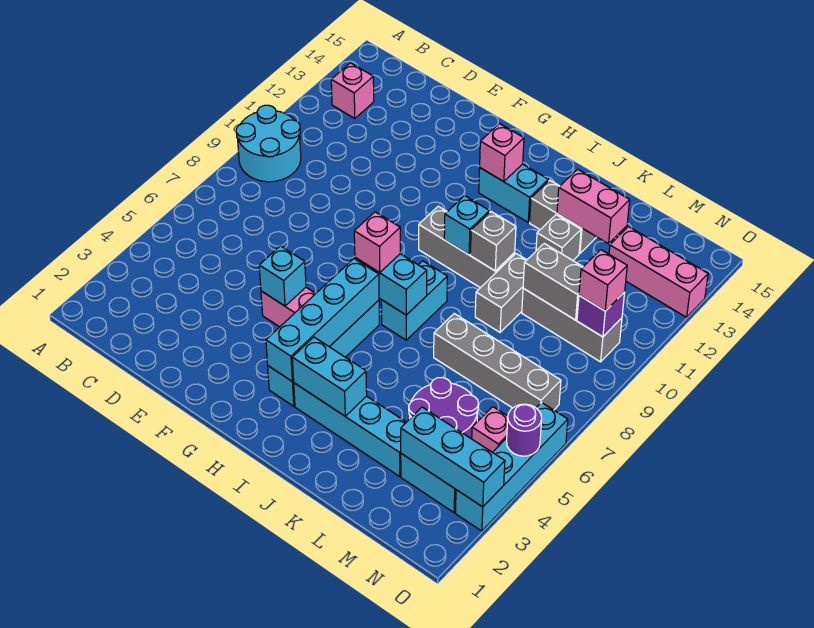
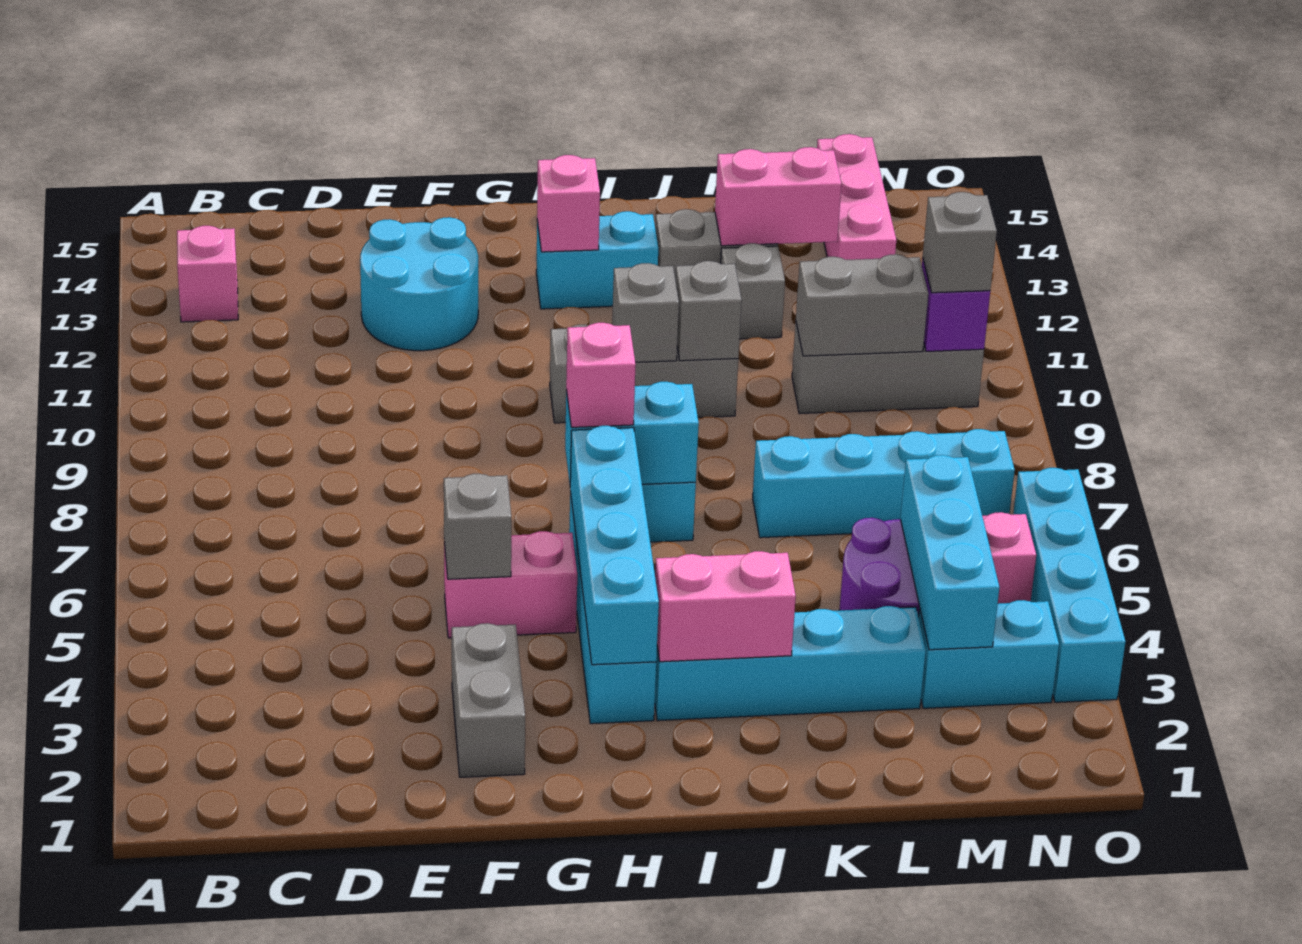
cyan round brick A9:B10 level 1 -> cyan round brick E12:F13 level 1
cyan brick F5 level 2 -> grey brick F5 level 2
cyan brick I3:J3 level 2 -> pink brick I3:J3 level 2
cyan brick I10 level 2 -> grey brick I10 level 2
grey brick K7:N7 level 1 -> cyan brick K7:N7 level 1
grey brick K9:K10 level 1 -> grey brick F2:F3 level 1
cyan brick M3:O3 level 2 -> cyan brick M3:M5 level 2
pink brick M13:O13 level 1 -> pink brick M13:M15 level 1
pink brick N10 level 3 -> grey brick N10 level 3
purple round brick O5 level 2 -> none

